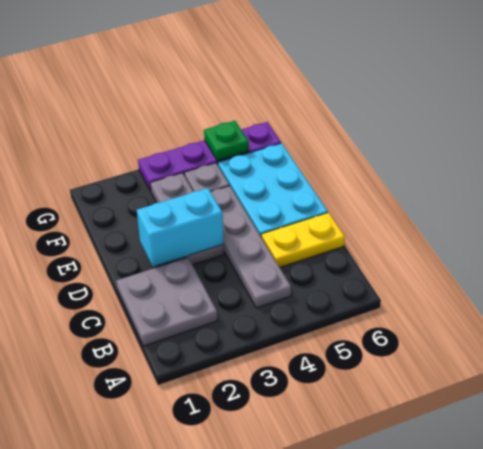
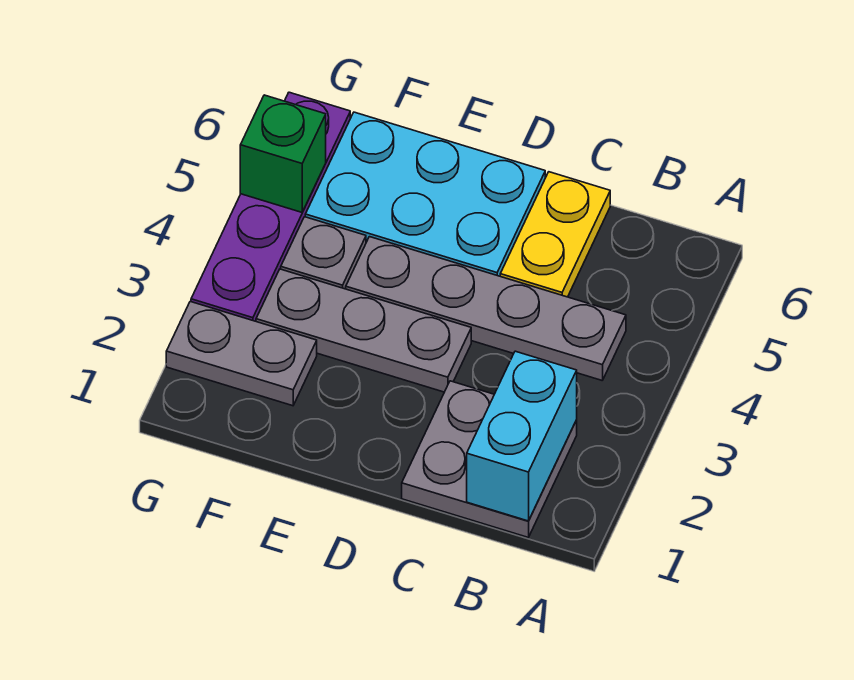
cyan brick D2:D3 level 2 -> cyan brick B1:B2 level 2
none -> grey plate F2:G2 level 1
green plate G5 level 2 -> green brick G5 level 2

